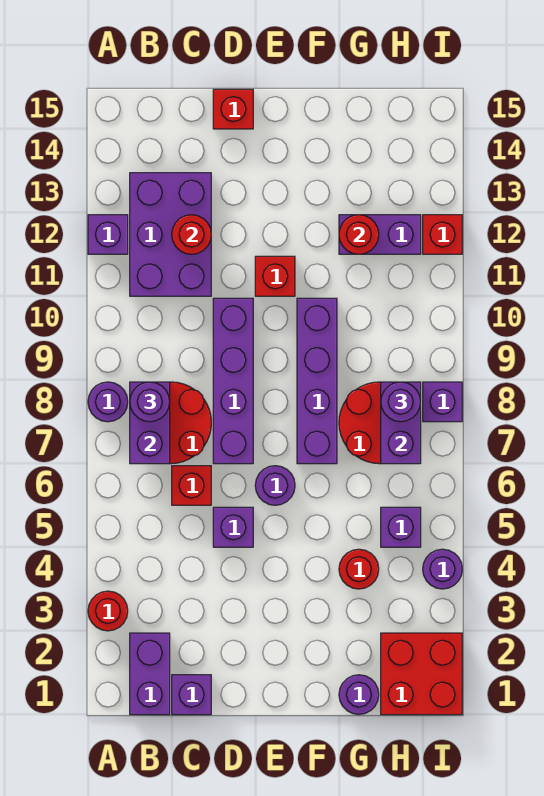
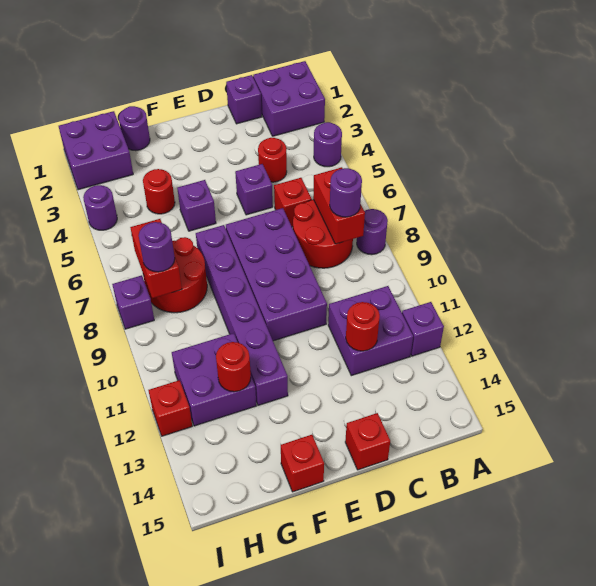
red round brick A3 level 1 -> red round brick C4 level 1
purple brick B1:B2 level 1 -> purple brick A1:B2 level 1
purple brick B7:B8 level 2 -> red brick B7:B8 level 2
purple brick B11:C13 level 1 -> purple brick B11:C12 level 1
purple brick D7:D10 level 1 -> purple brick D7:E10 level 1
purple round brick E6 level 1 -> purple round brick A4 level 1
red brick E11 level 1 -> red brick F15 level 1
purple brick F7:F10 level 1 -> purple brick F7:F12 level 1
purple brick G12:H12 level 1 -> purple brick G11:H12 level 1
red brick H1:I2 level 1 -> purple brick H1:I2 level 1
purple brick H5 level 1 -> purple brick F5 level 1
purple brick H7:H8 level 2 -> red brick H7:H8 level 2

